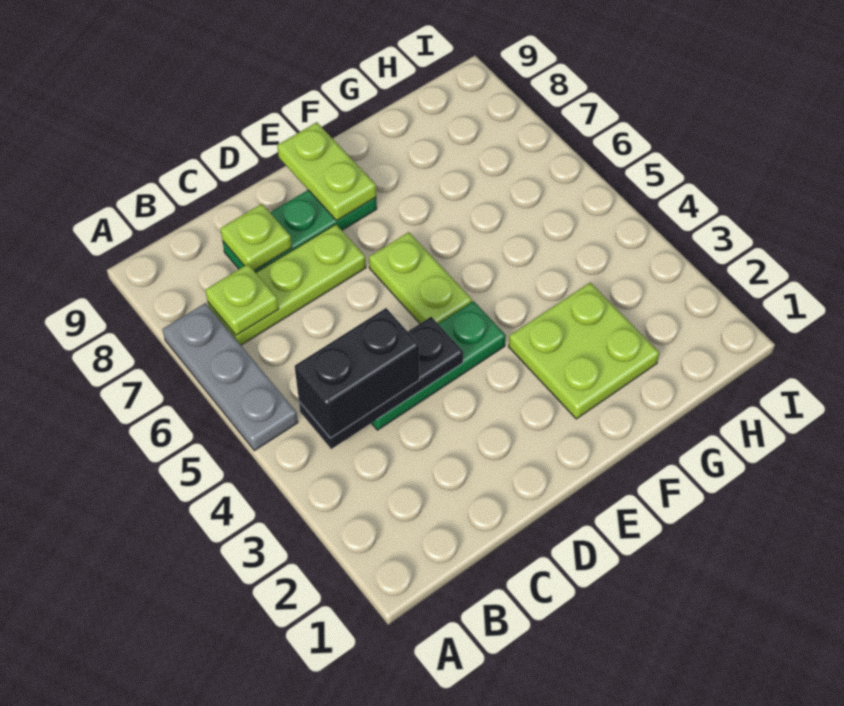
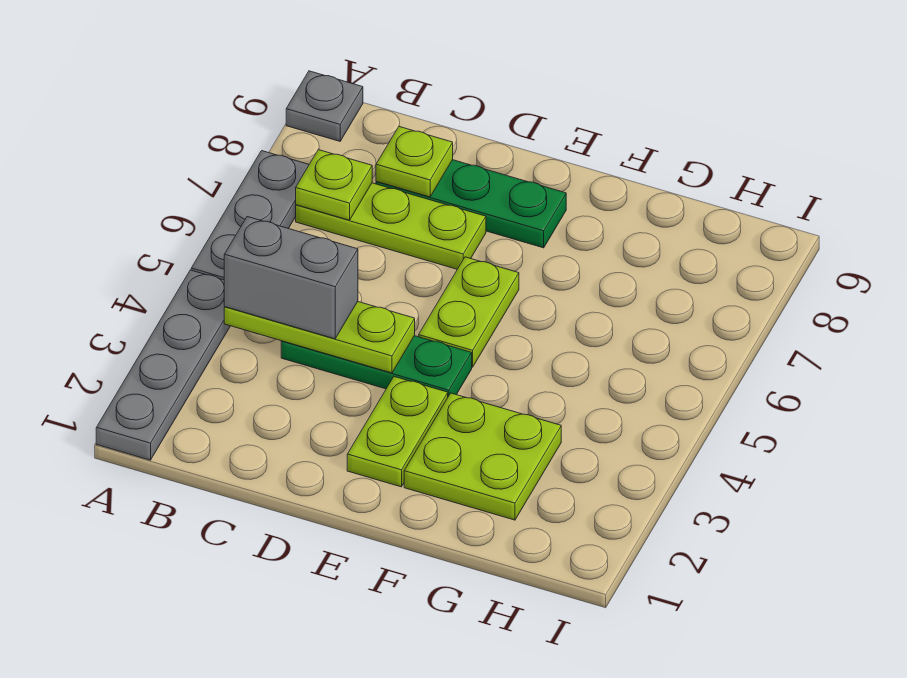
none -> grey plate A1:A4 level 1
none -> grey plate A9 level 1
black plate B4:D4 level 2 -> lime plate B4:D4 level 2
black brick B4:C4 level 3 -> grey brick B4:C4 level 3
lime plate E8:E9 level 2 -> lime plate E2:E3 level 1

